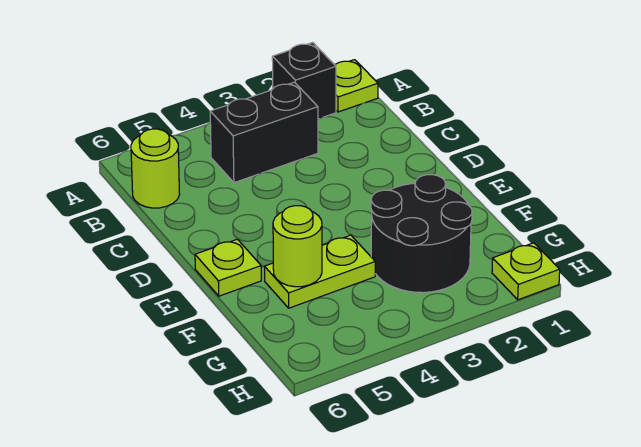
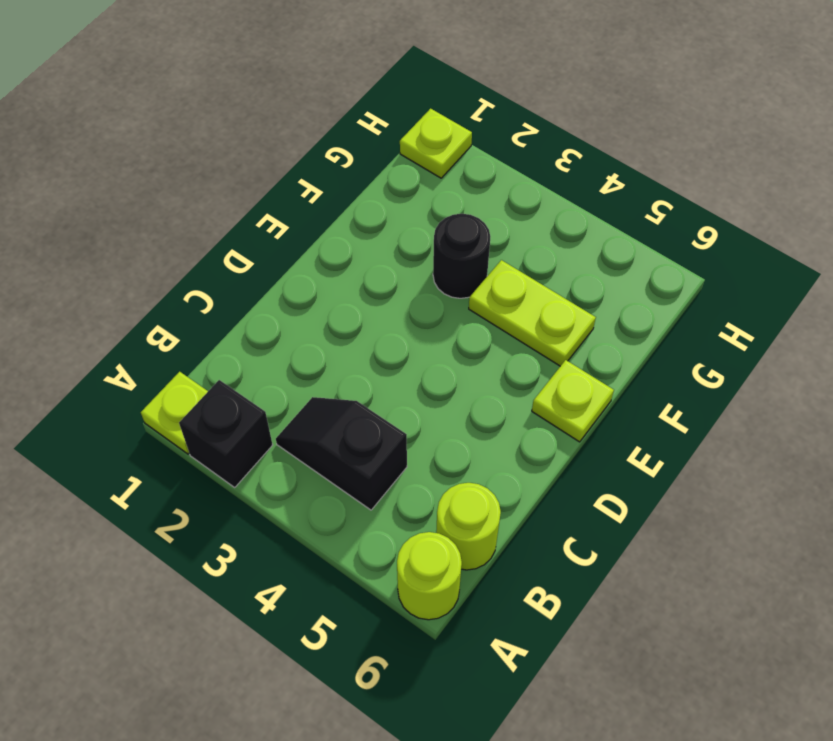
black brick B3:B4 level 1 -> black slope B3:B4 level 1 top 4
black round brick F2:G3 level 1 -> black round brick F3 level 1
lime round brick F5 level 2 -> lime round brick A6 level 1

